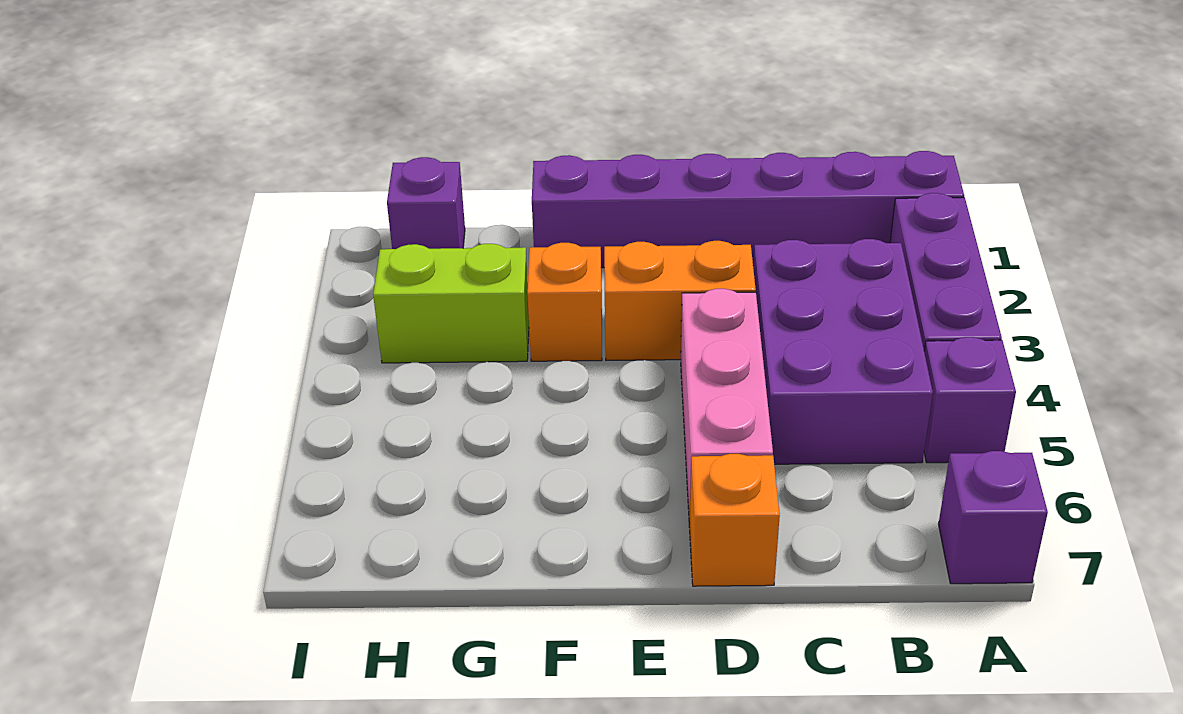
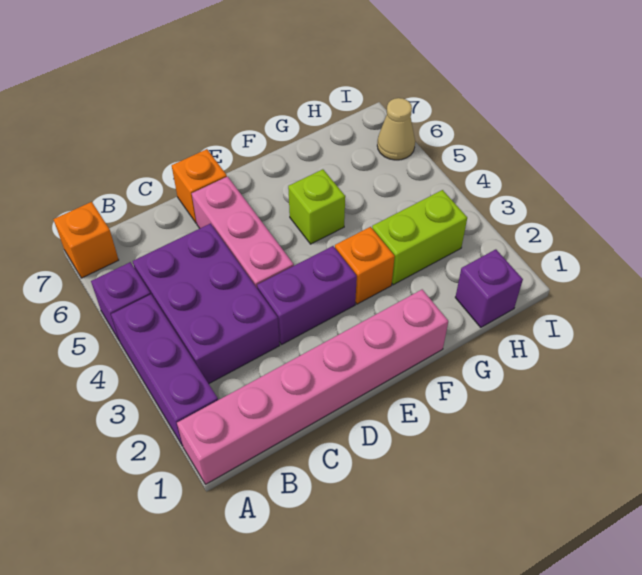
purple brick A1:F1 level 1 -> pink brick A1:F1 level 1
purple brick A7 level 1 -> orange brick A7 level 1
orange brick D3:E3 level 1 -> purple brick D3:E3 level 1
none -> lime brick F5 level 1
none -> tan cone I6 level 1

